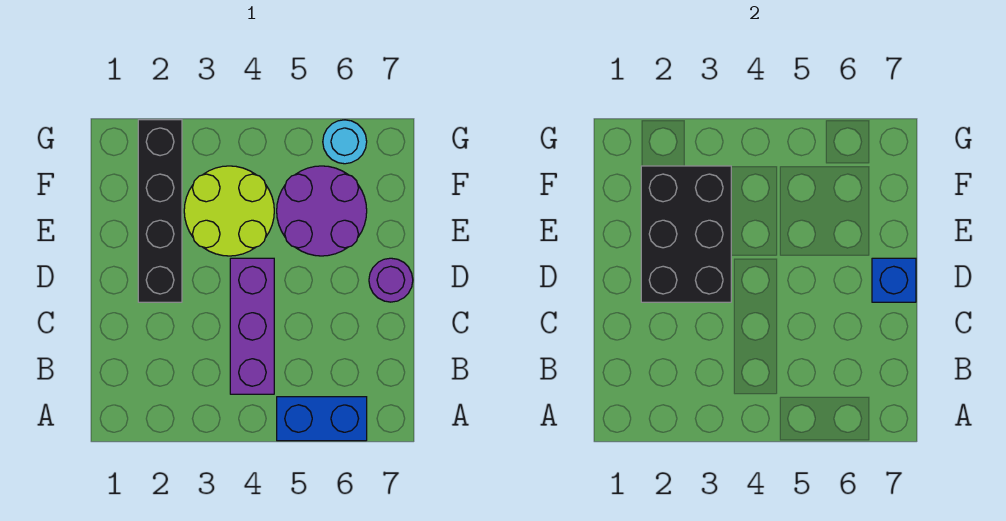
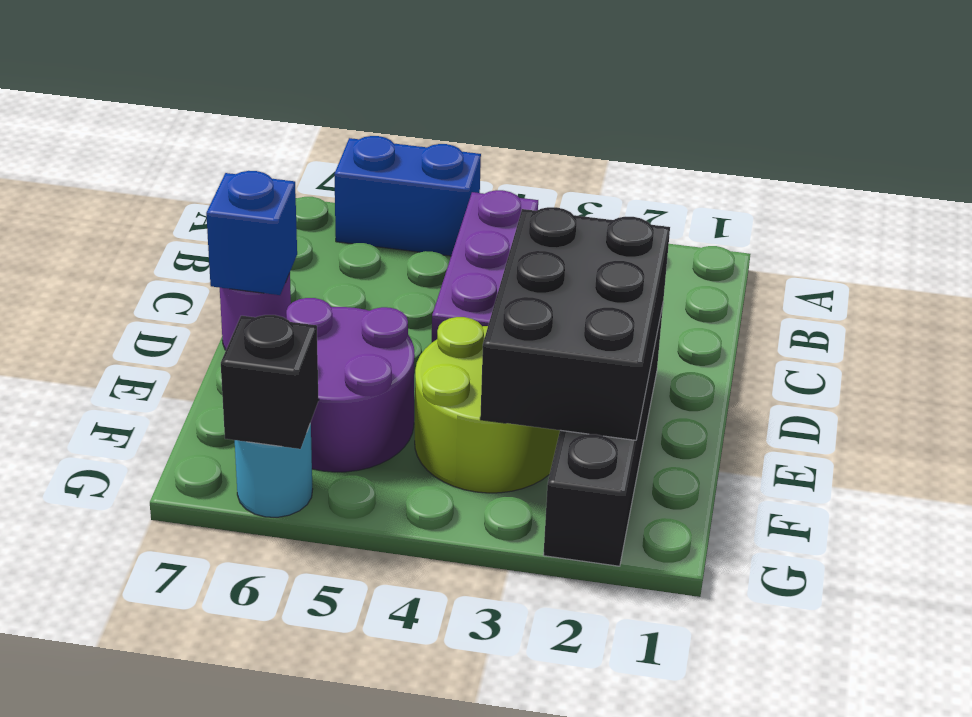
none -> black brick G6 level 2

